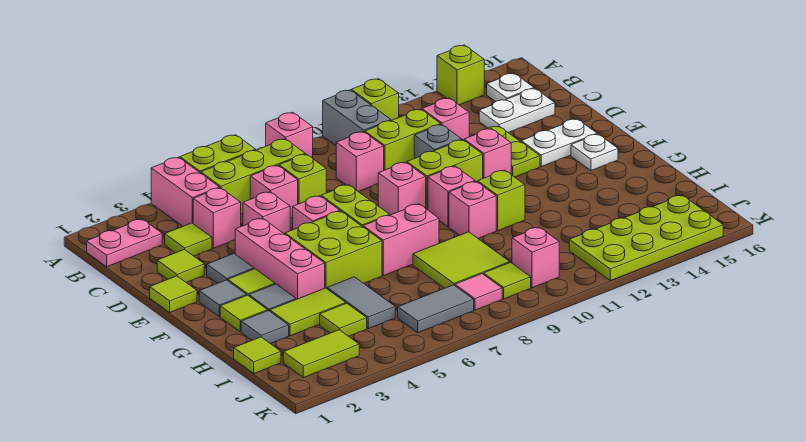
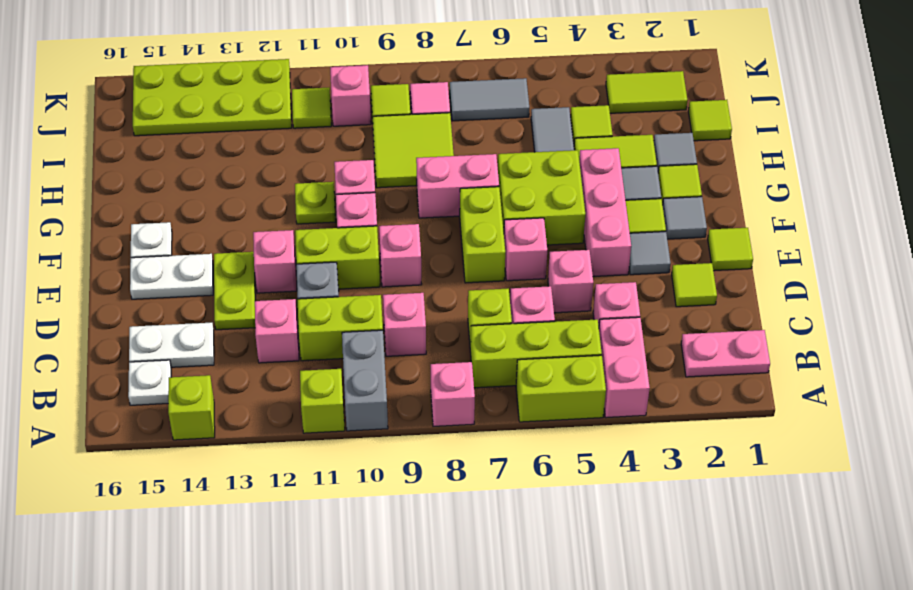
lime tile C3 level 1 -> lime tile J11 level 1
lime brick G11 level 1 -> lime plate G11 level 1

